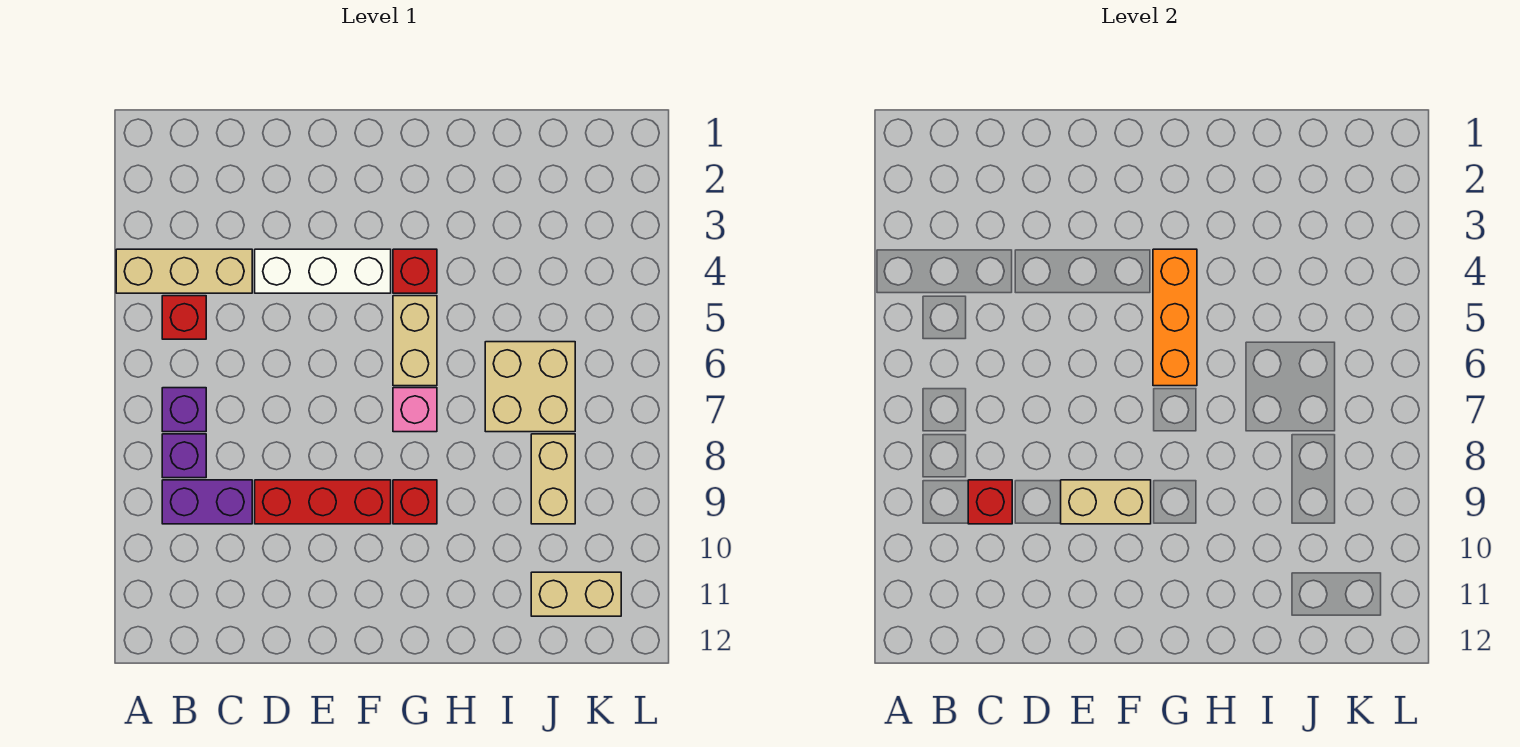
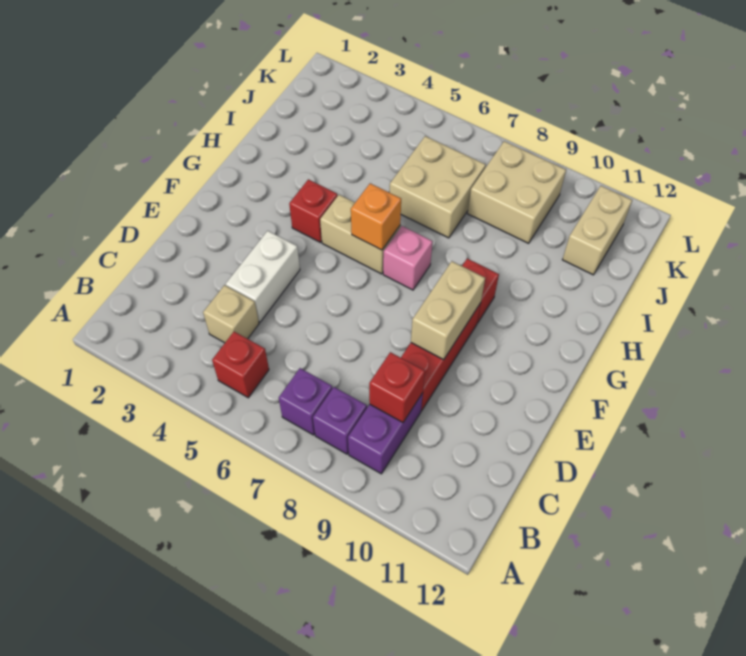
tan brick A4:C4 level 1 -> tan brick C4 level 1
white brick D4:F4 level 1 -> white brick D4:E4 level 1
orange brick G4:G6 level 2 -> orange brick G6 level 2
tan brick J8:J9 level 1 -> tan brick J8:K9 level 1

